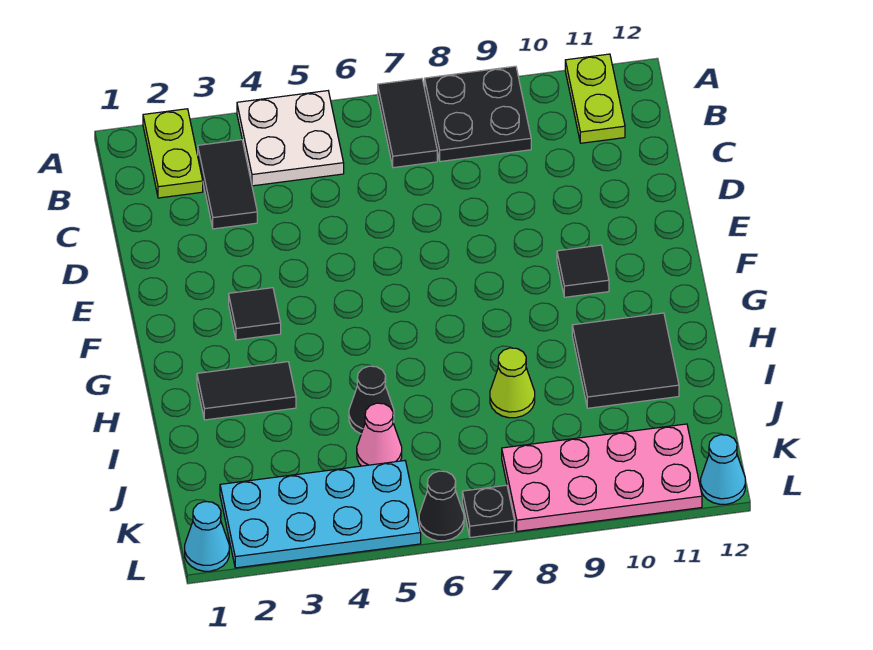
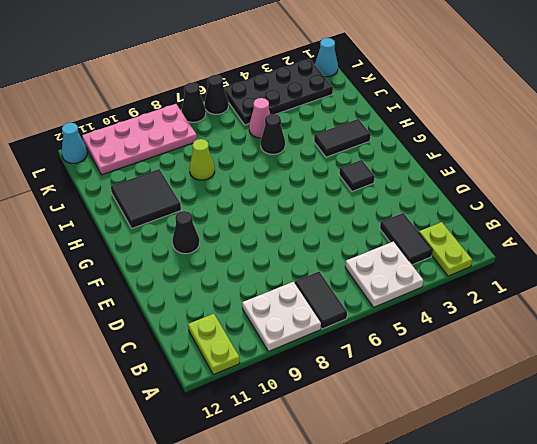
black plate A8:B9 level 1 -> white plate A8:B9 level 1
black tile F10 level 1 -> black cone F10 level 1
cyan plate K2:L5 level 1 -> black plate K2:L5 level 1
black plate L7 level 1 -> black cone L7 level 1

